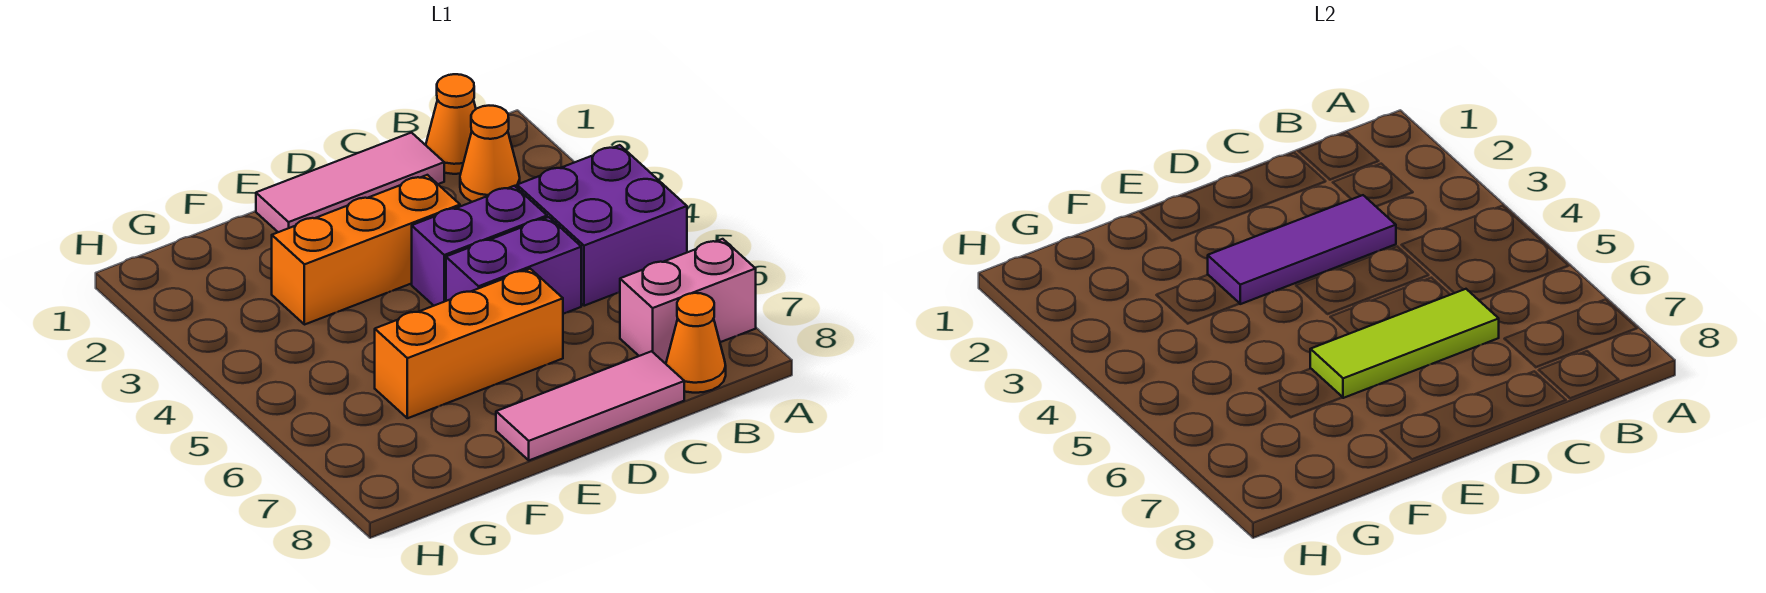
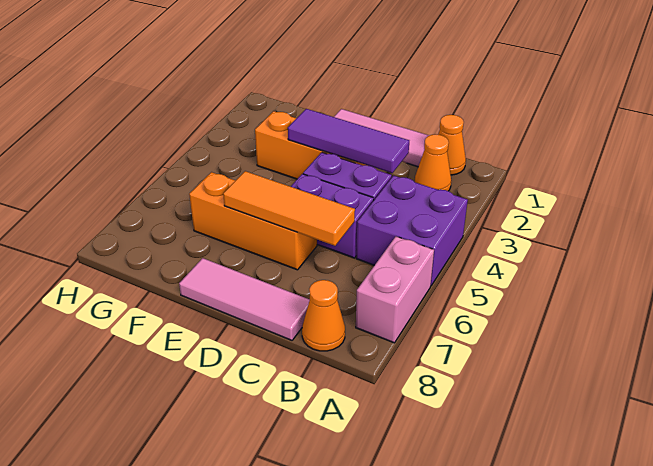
pink brick A7:B7 level 1 -> pink brick A6:A7 level 1
lime tile C6:E6 level 2 -> orange tile C6:E6 level 2

